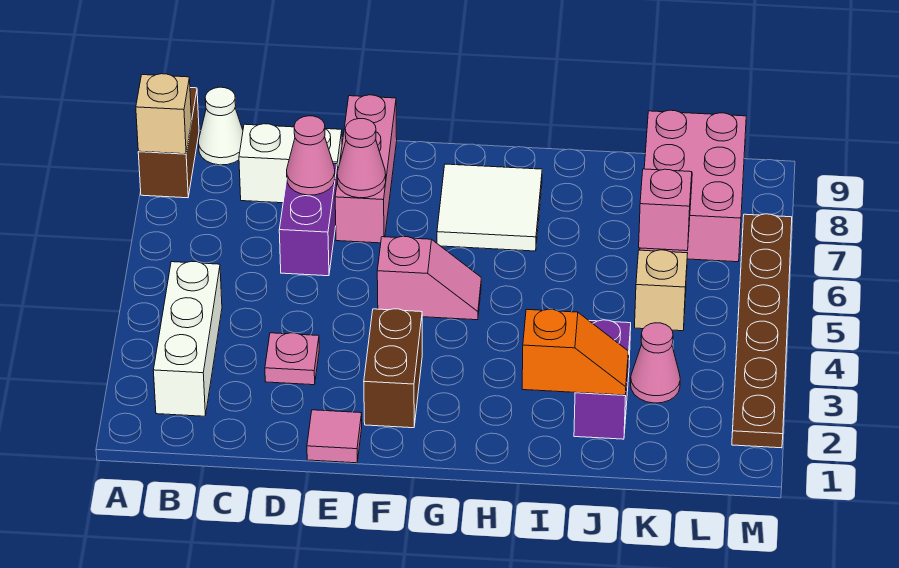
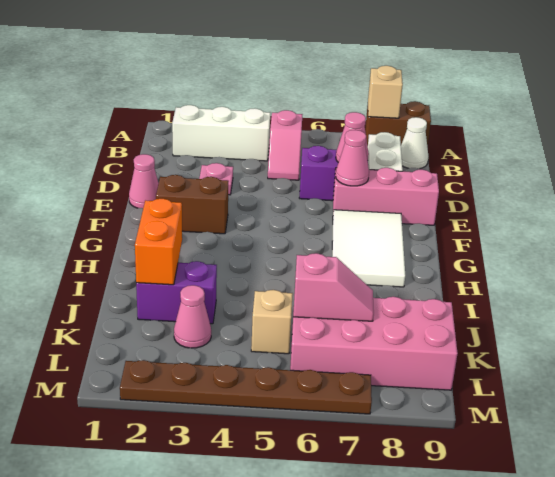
pink tile E1 level 1 -> pink cone E1 level 1
pink slope F5:G5 level 1 top F -> pink slope B5:C5 level 1 top B
white tile G7:H8 level 1 -> white tile F7:H8 level 1
orange slope I2:J2 level 2 top I -> orange brick I2:J2 level 2
pink brick K7:L9 level 1 -> pink brick K6:L9 level 1

